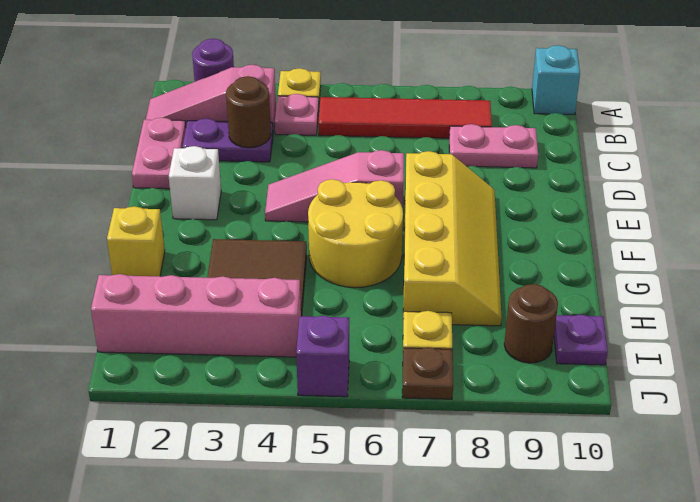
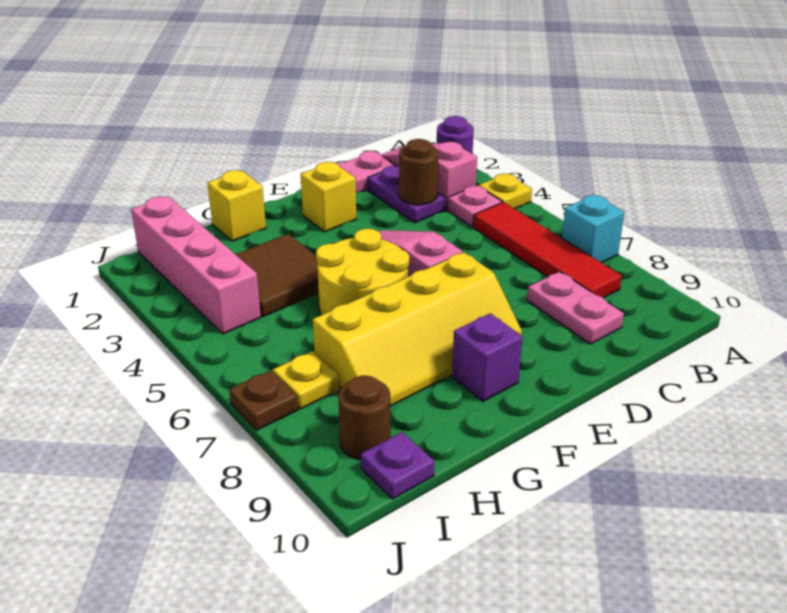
cyan brick A10 level 1 -> cyan brick A7 level 1
white brick E2 level 1 -> yellow brick E2 level 1
purple brick J5 level 1 -> purple brick F9 level 1

